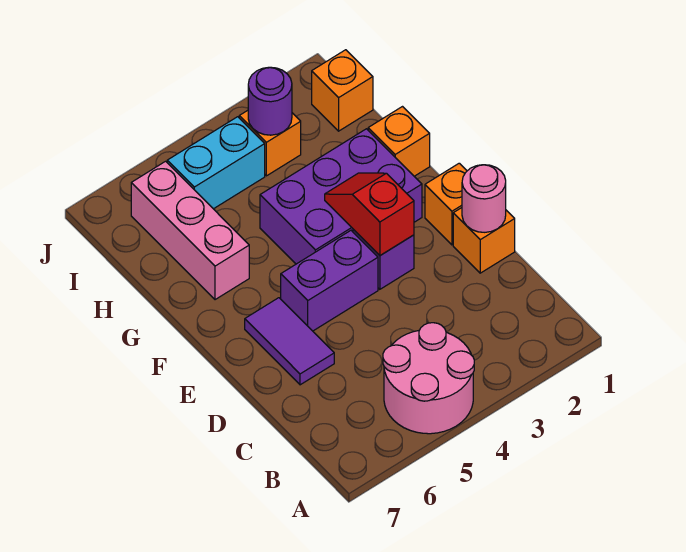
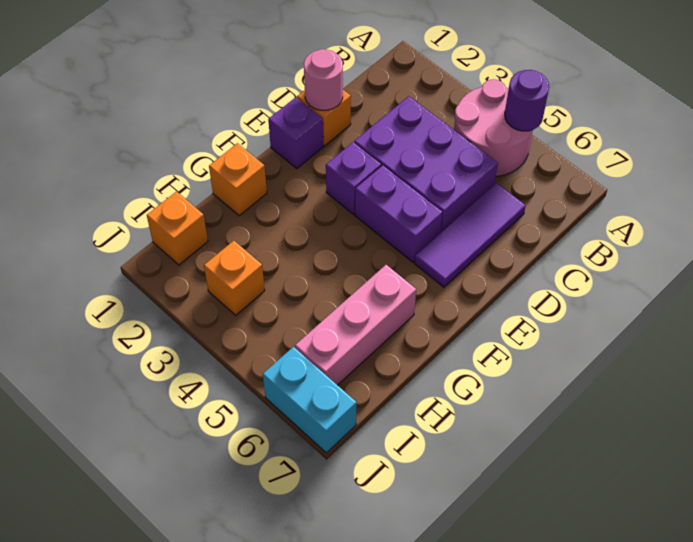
purple tile D6:E6 level 1 -> purple tile C6:E6 level 1
orange brick E1 level 1 -> purple brick E1 level 1
red slope E3:F3 level 2 top E -> none
purple brick F2:G4 level 1 -> purple brick C3:D5 level 1
purple round brick I3 level 2 -> purple round brick A5 level 2
cyan brick I4:I5 level 1 -> cyan brick J6:J7 level 1

